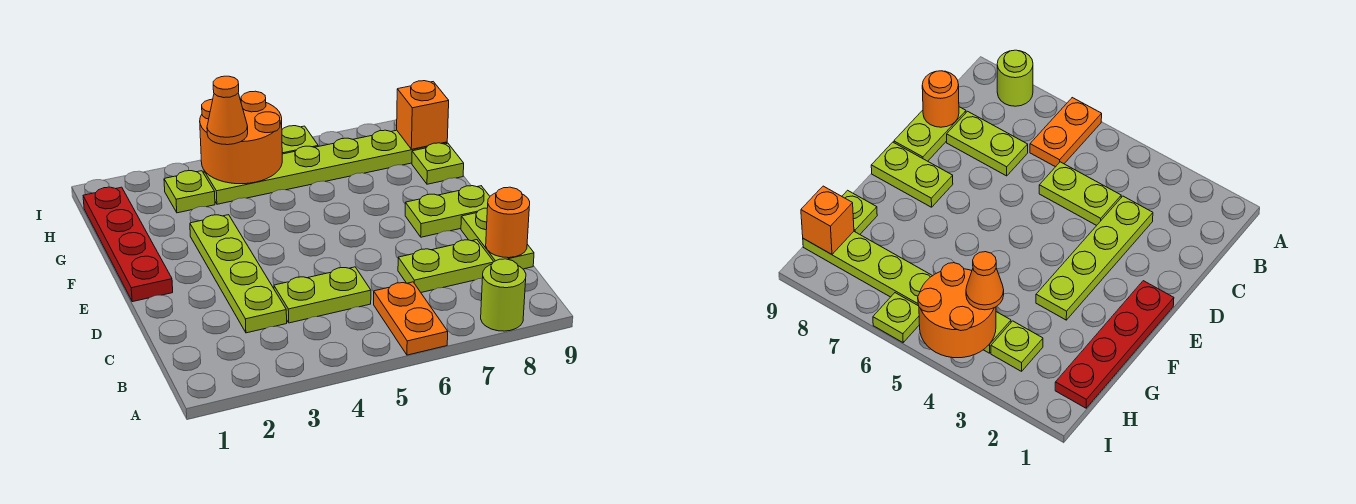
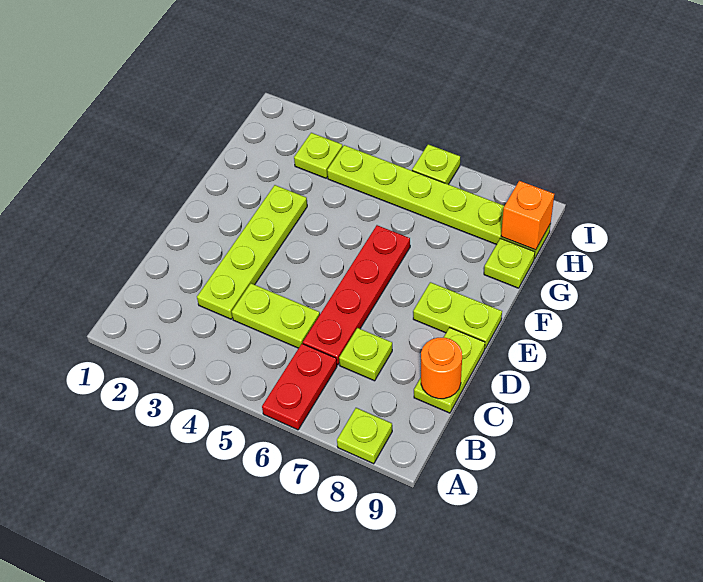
orange plate A6:B6 level 1 -> red plate A6:B6 level 1
lime round brick A8 level 1 -> lime plate A8 level 1
lime plate C7:C8 level 1 -> lime plate C7 level 1
red plate E1:H1 level 1 -> red plate C6:F6 level 1
orange round brick H4:I5 level 2 -> none
orange cone H4 level 3 -> none

